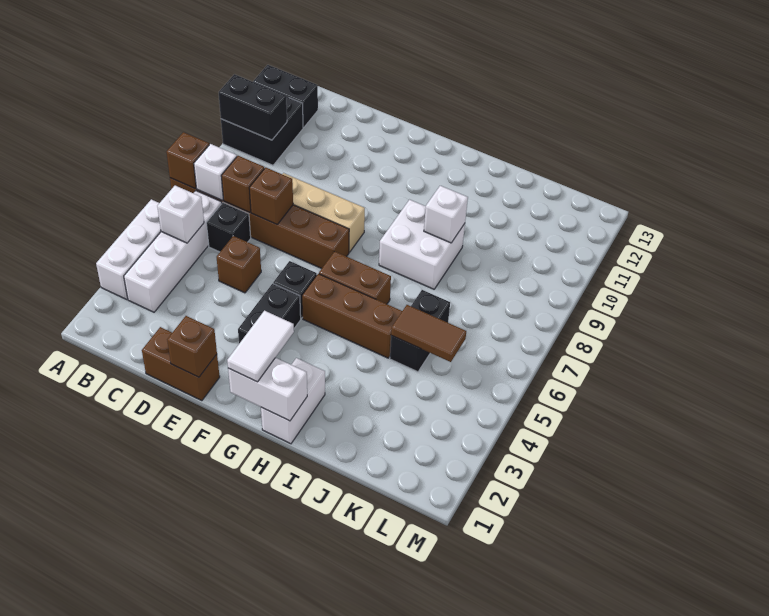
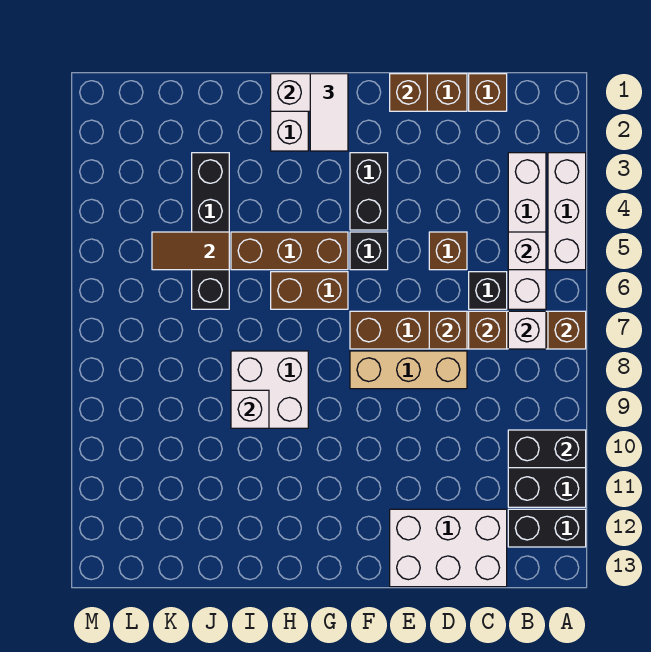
none -> brown brick C1 level 1
none -> white brick C12:E13 level 1
black brick J5:J6 level 1 -> black brick J3:J6 level 1

